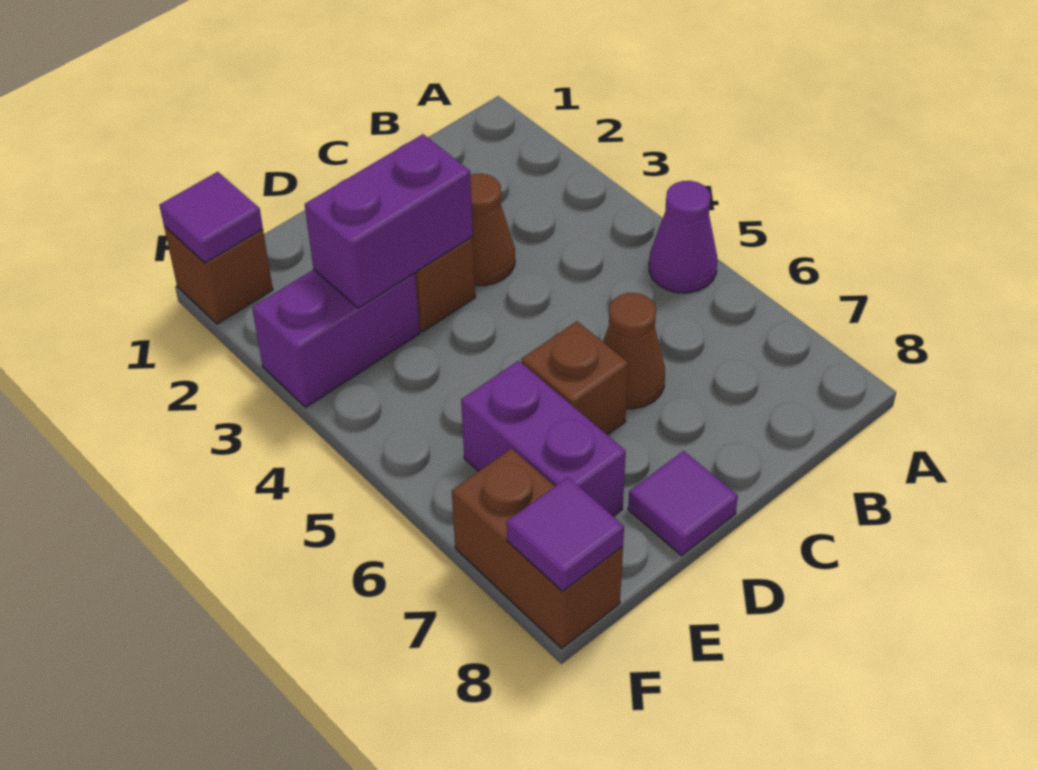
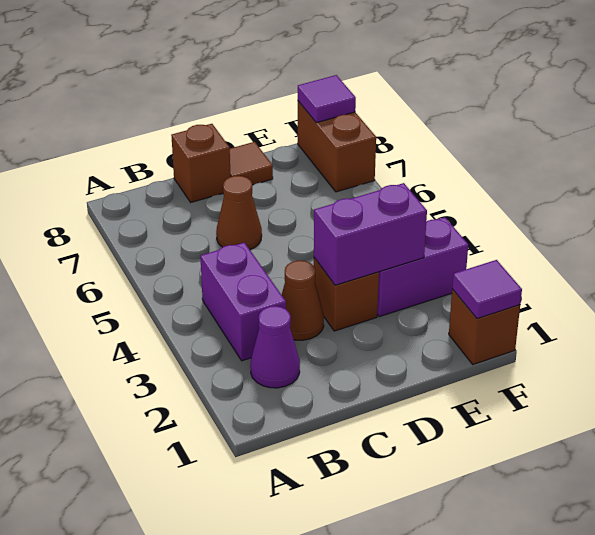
purple cone A5 level 1 -> purple cone B2 level 1
brown brick D6 level 1 -> brown brick C8 level 1
purple tile D8 level 1 -> brown tile D8 level 1
purple brick E6:E7 level 1 -> purple brick B3:B4 level 1

